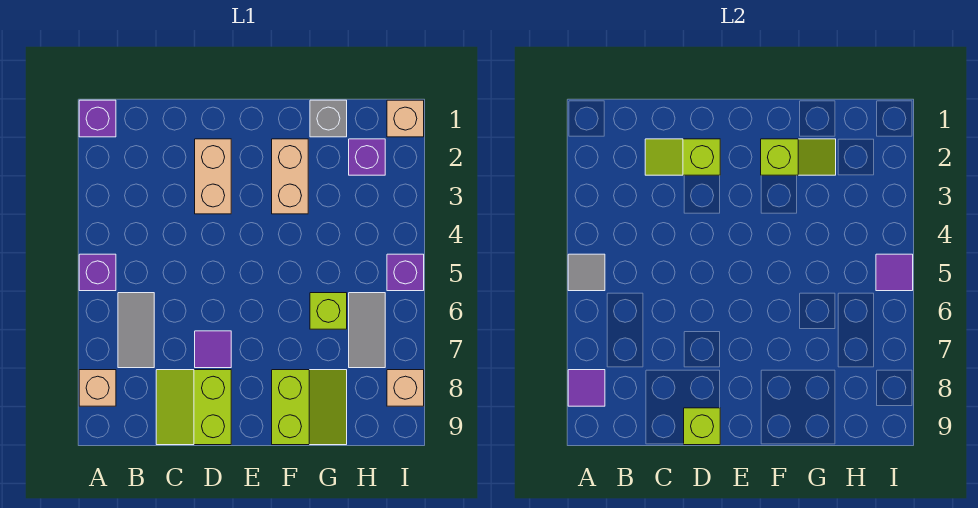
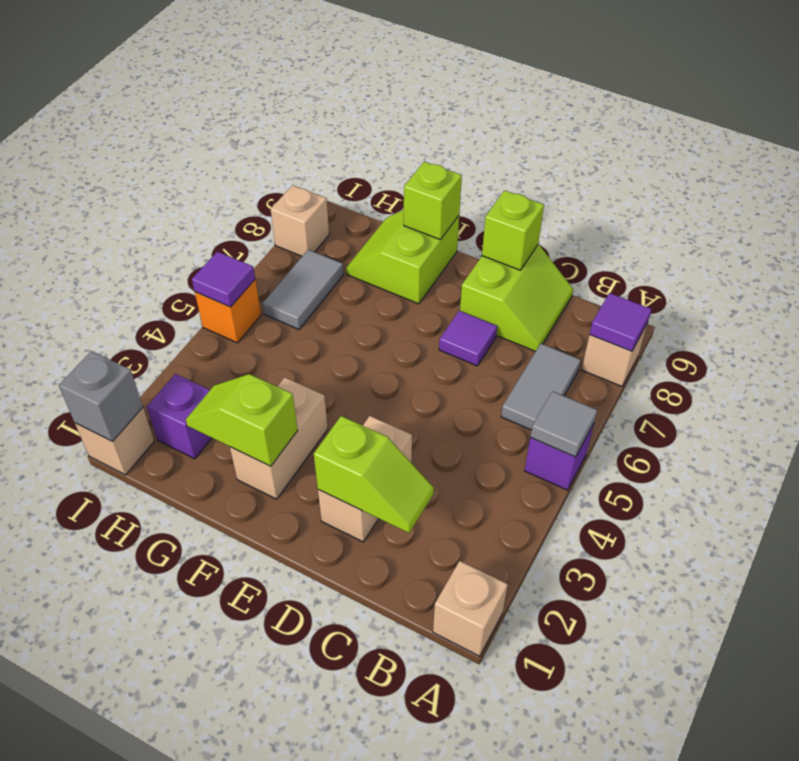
purple brick A1 level 1 -> tan brick A1 level 1
grey brick G1 level 1 -> grey brick I1 level 2
lime brick G6 level 1 -> lime brick F9 level 2
purple brick I5 level 1 -> orange brick I5 level 1

